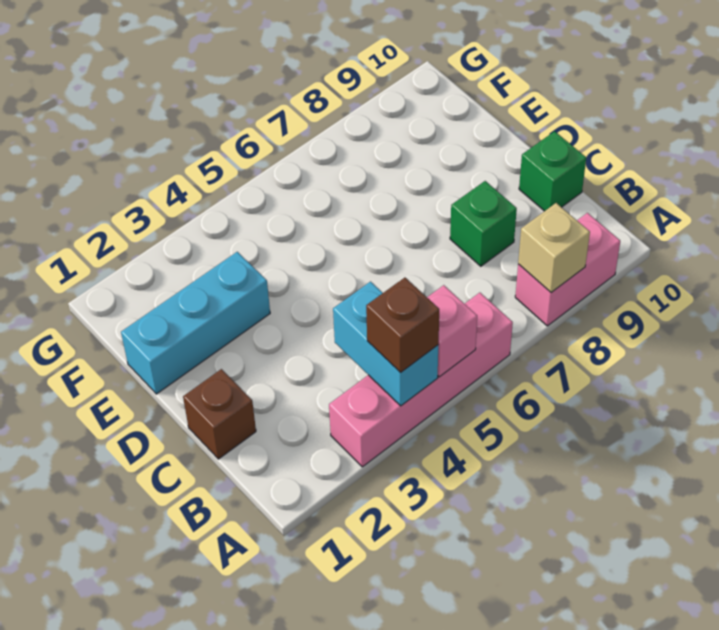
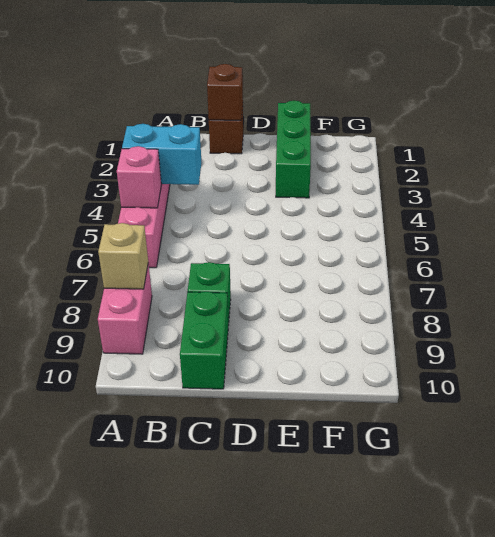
brown brick A4 level 3 -> brown brick C1 level 2
green brick C10 level 1 -> green brick C9:C10 level 1
cyan brick E1:E3 level 1 -> green brick E1:E3 level 1

